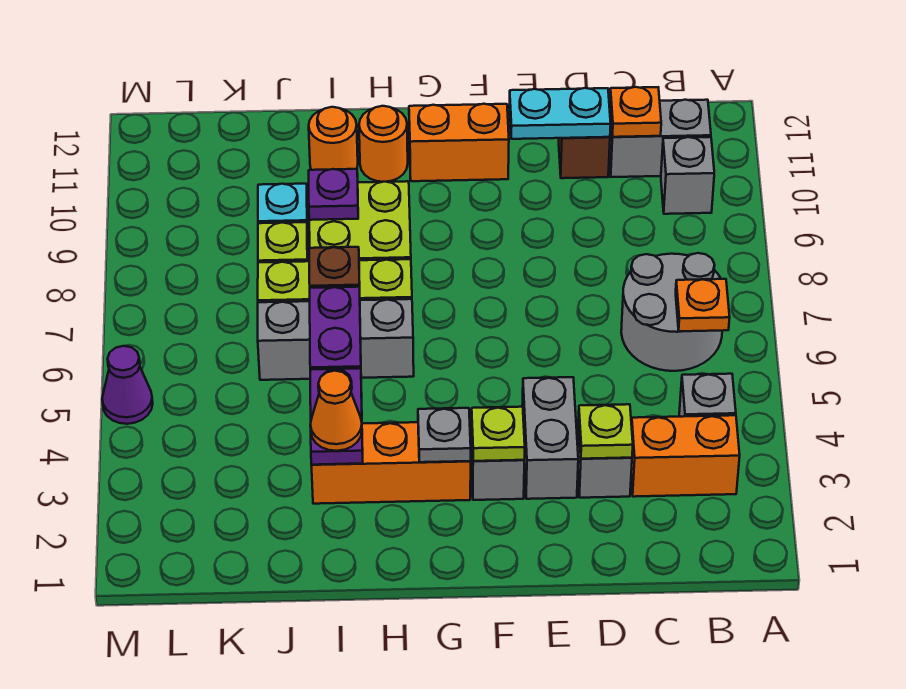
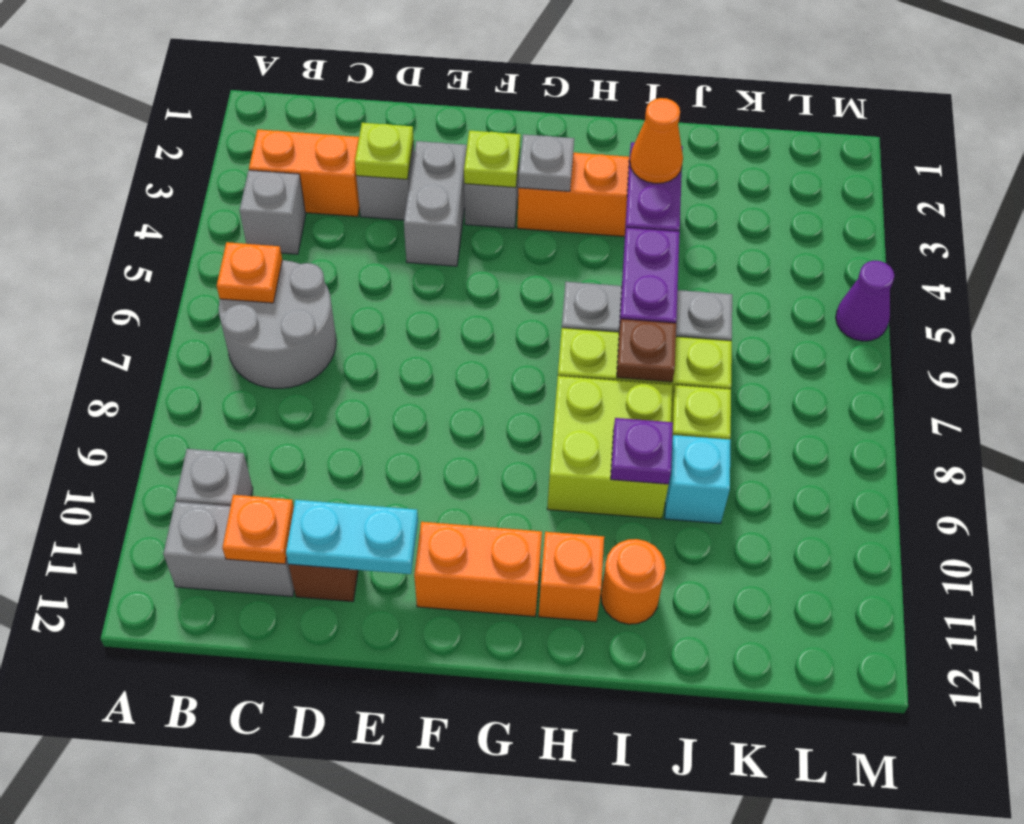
orange round brick H11 level 1 -> orange brick H11 level 1

